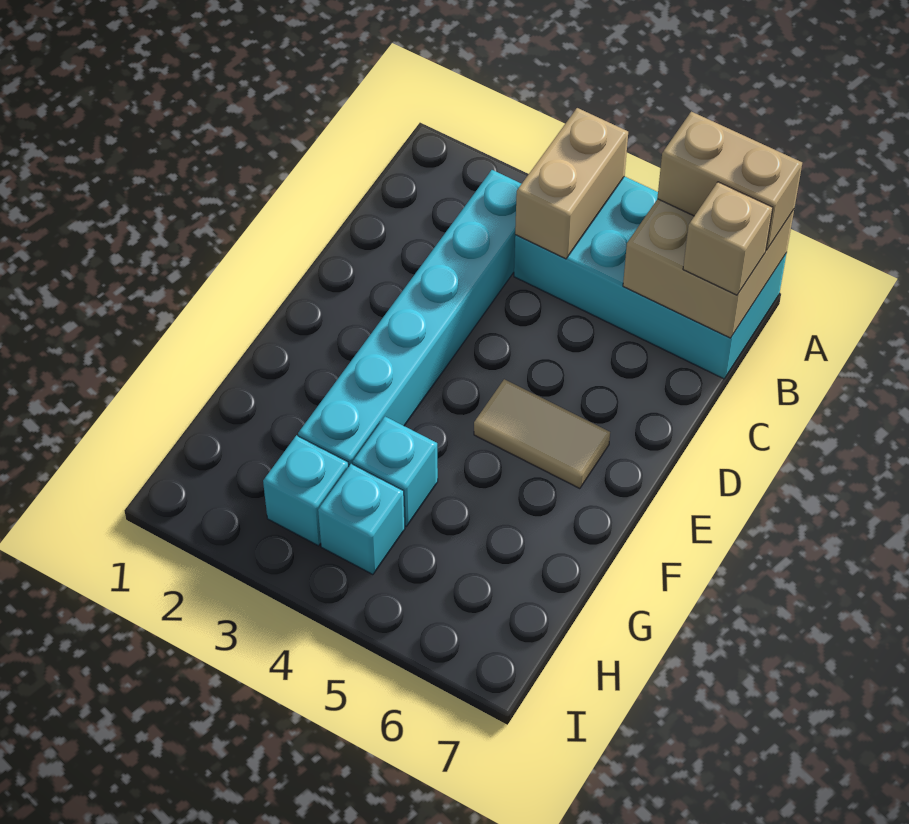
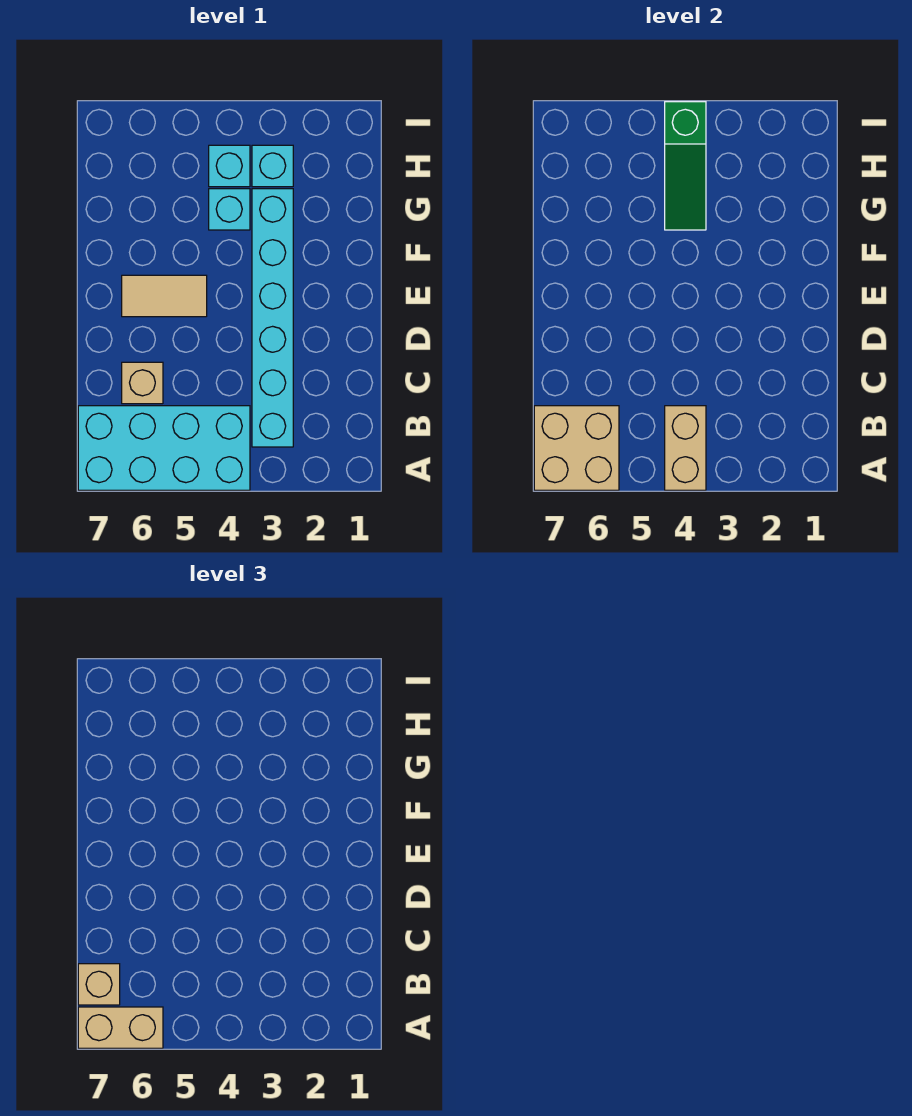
none -> tan brick C6 level 1
none -> green slope G4:I4 level 2 top I

